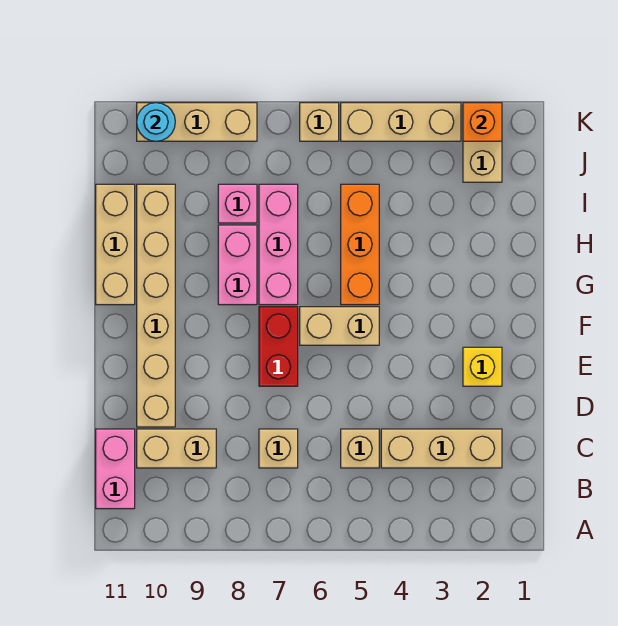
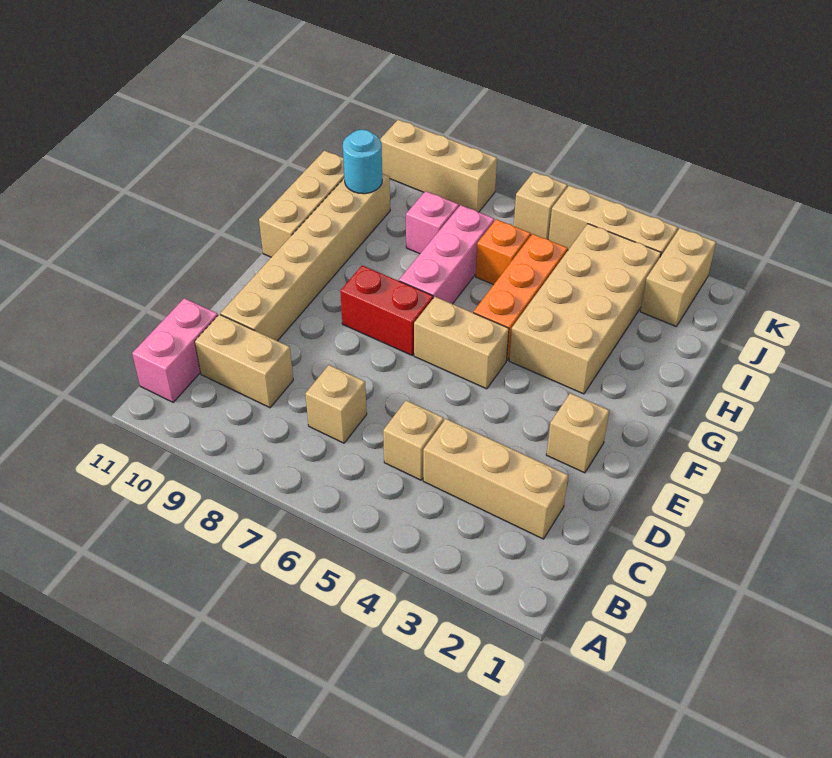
yellow brick E2 level 1 -> tan brick E2 level 1
red brick E7:F7 level 1 -> red brick F7:F8 level 1
none -> tan brick G3:J4 level 1
pink brick G8:H8 level 1 -> none
orange brick K2 level 2 -> orange brick I6 level 1
cyan round brick K10 level 2 -> cyan round brick I10 level 2

